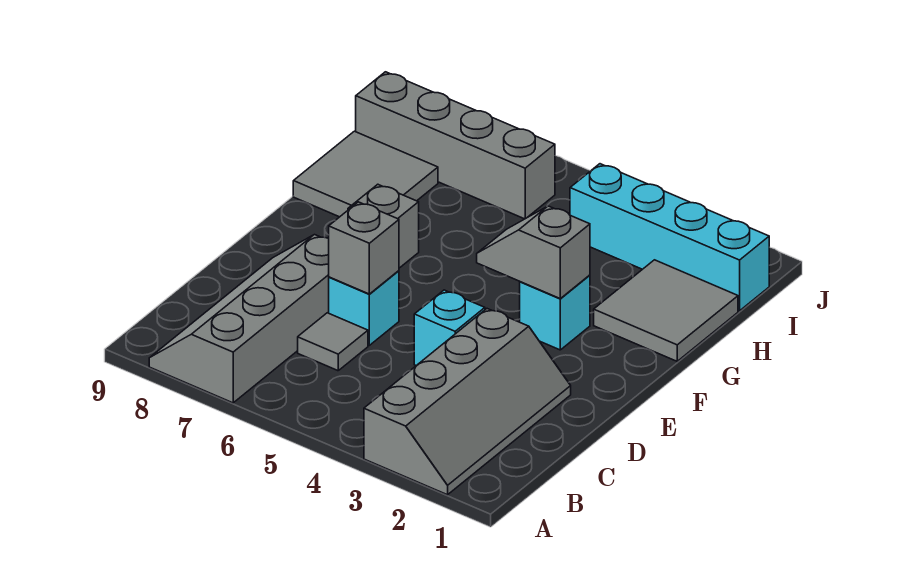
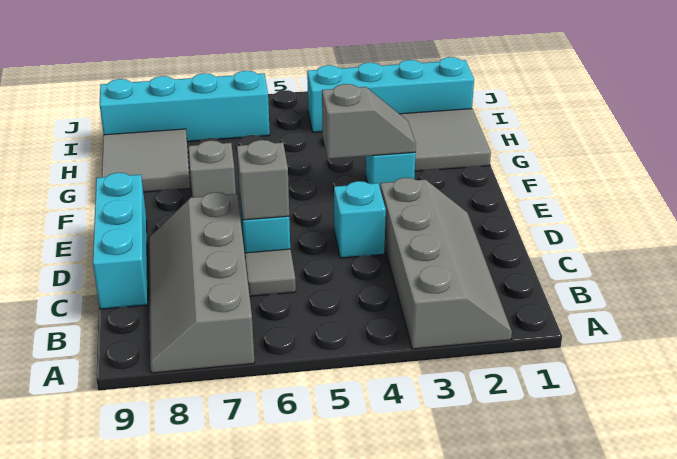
none -> cyan brick C9:E9 level 1
grey slope F3:F4 level 2 top 3 -> grey slope F3:F4 level 2 top 4
grey brick I6:I9 level 1 -> cyan brick I6:I9 level 1

